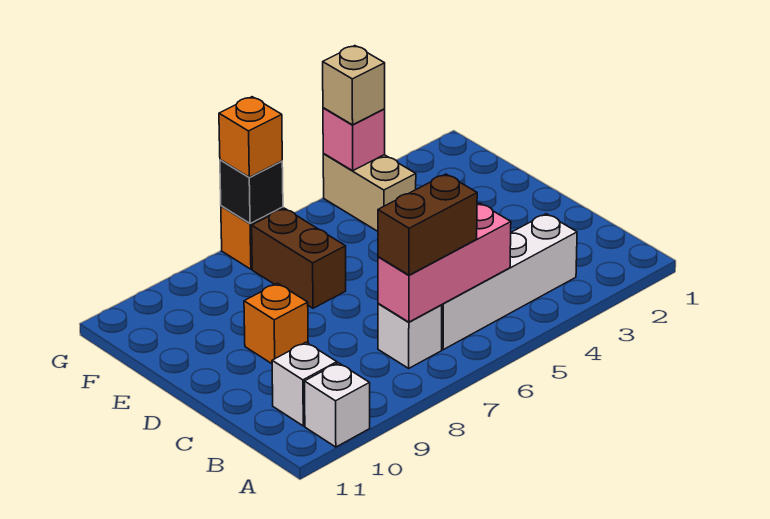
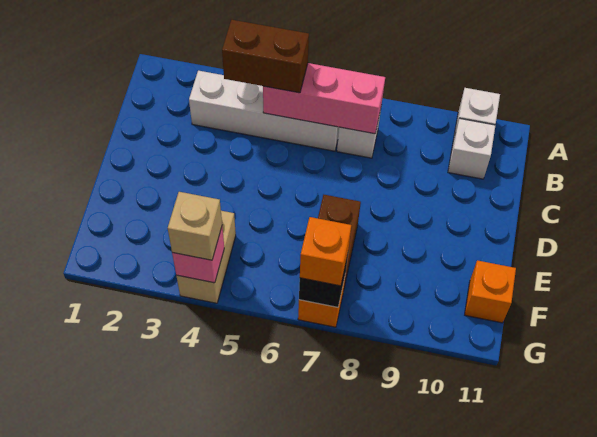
brown brick B6:B7 level 3 -> brown brick B4:B5 level 3
orange brick D9 level 1 -> orange brick F11 level 1

